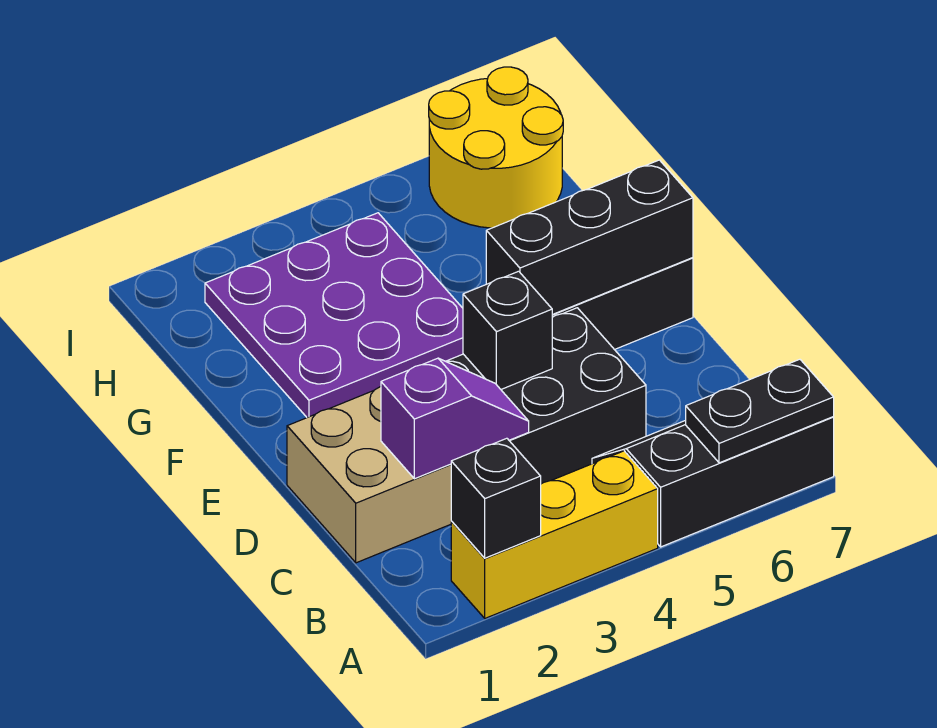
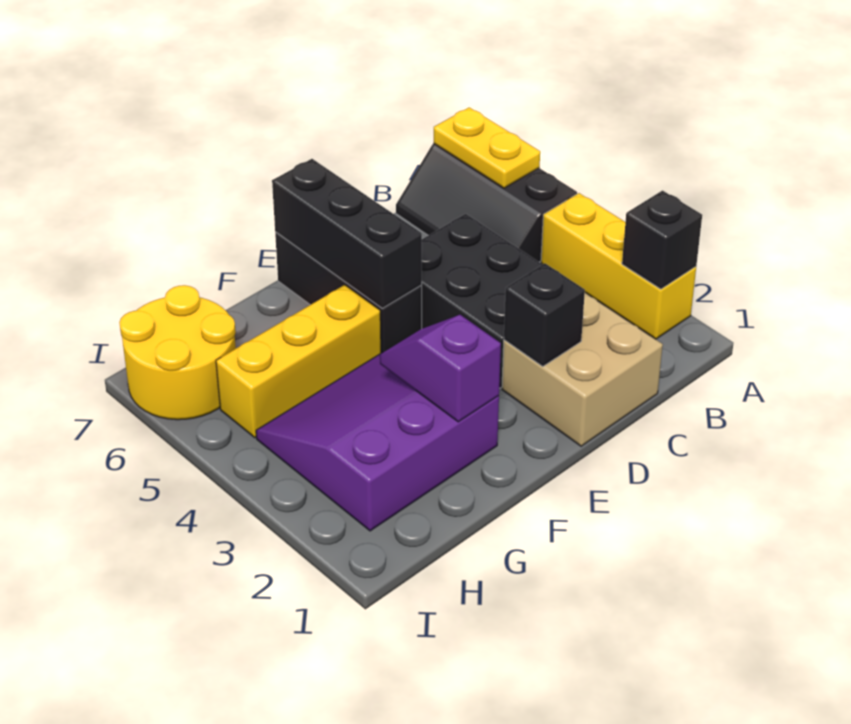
black plate A6:A7 level 2 -> yellow plate A6:A7 level 2
purple slope C2:C3 level 2 top 2 -> purple slope F2:F3 level 2 top 2
black brick D4 level 2 -> black brick D2 level 2
purple plate F2:H4 level 1 -> purple slope F2:H4 level 1 top 2
none -> yellow brick F5:H5 level 1

